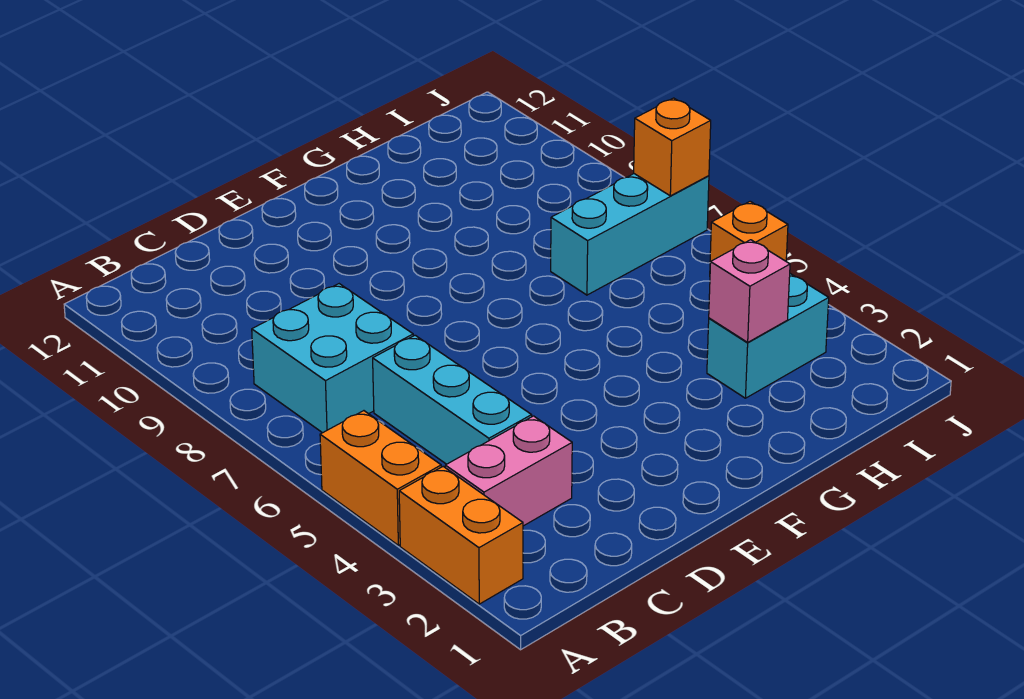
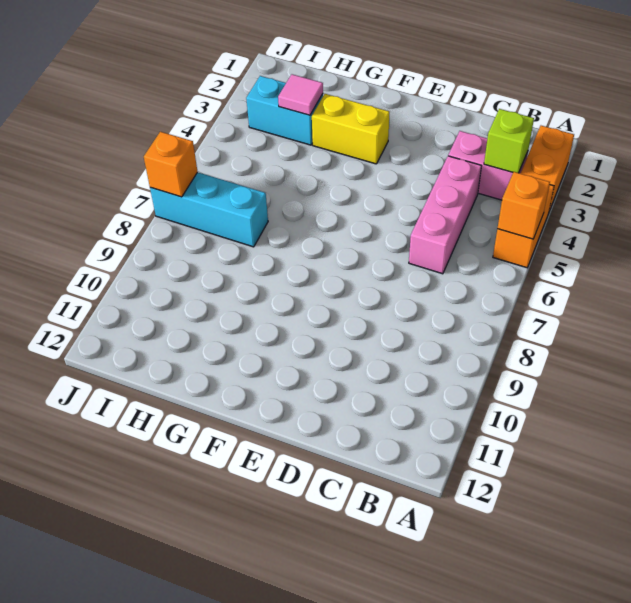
none -> lime brick B3 level 2
cyan brick B7:C8 level 1 -> none
cyan brick C4:C6 level 1 -> pink brick C4:C6 level 1
none -> yellow brick F3:G3 level 1
pink brick H3 level 2 -> pink tile H3 level 2
orange brick J5 level 1 -> orange brick A5 level 2

